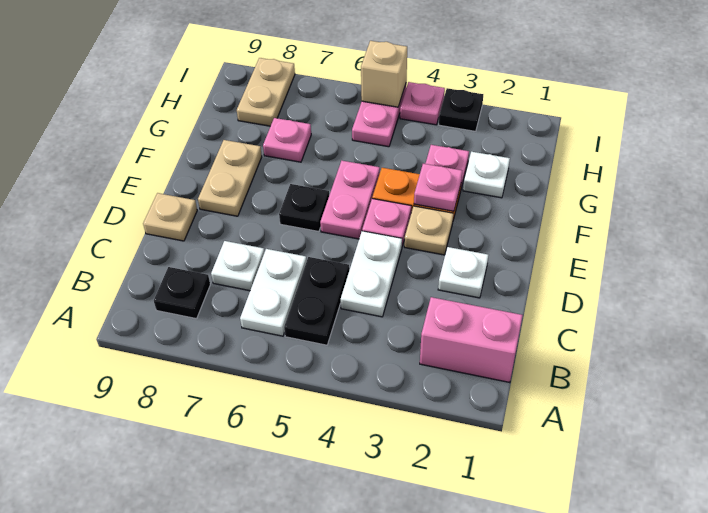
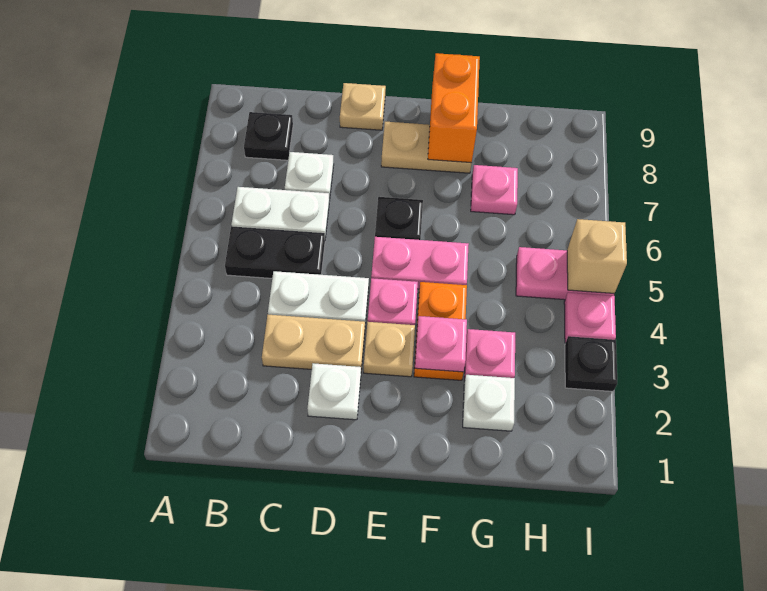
pink brick B1:B2 level 1 -> none
none -> orange brick F8:F9 level 2
tan plate H8:I8 level 1 -> tan plate C3:D3 level 1

